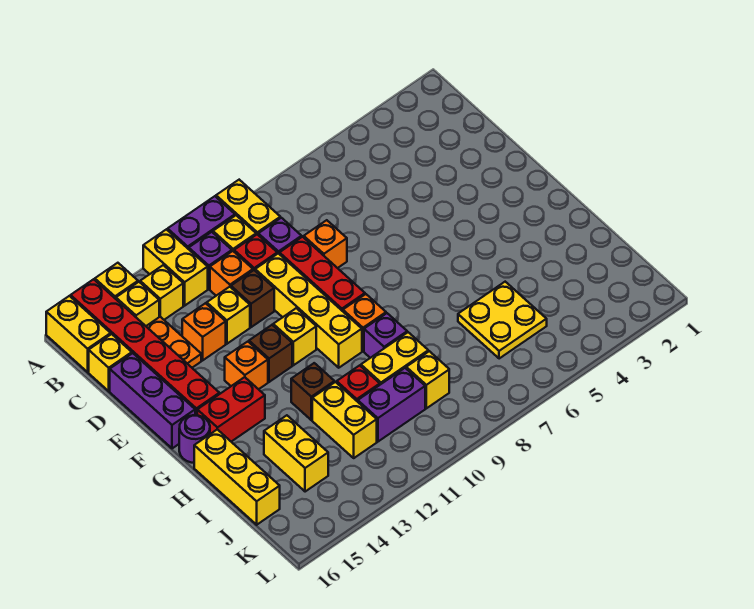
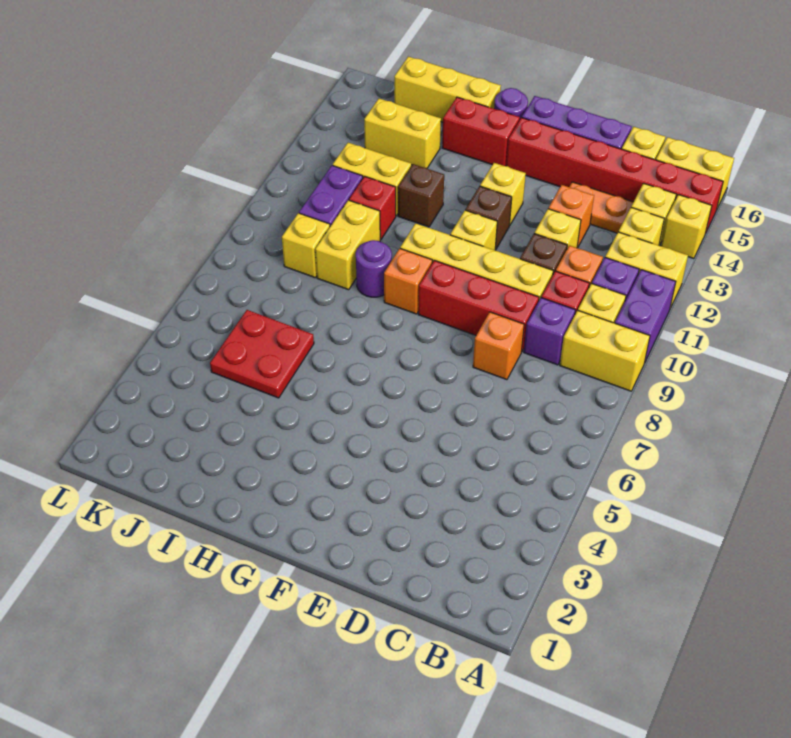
orange brick F13 level 1 -> yellow brick F13 level 1
red brick G14:G15 level 1 -> red brick G15:H15 level 1
purple brick H9 level 1 -> purple round brick H9 level 1
yellow plate I5:J6 level 1 -> red plate I5:J6 level 1

